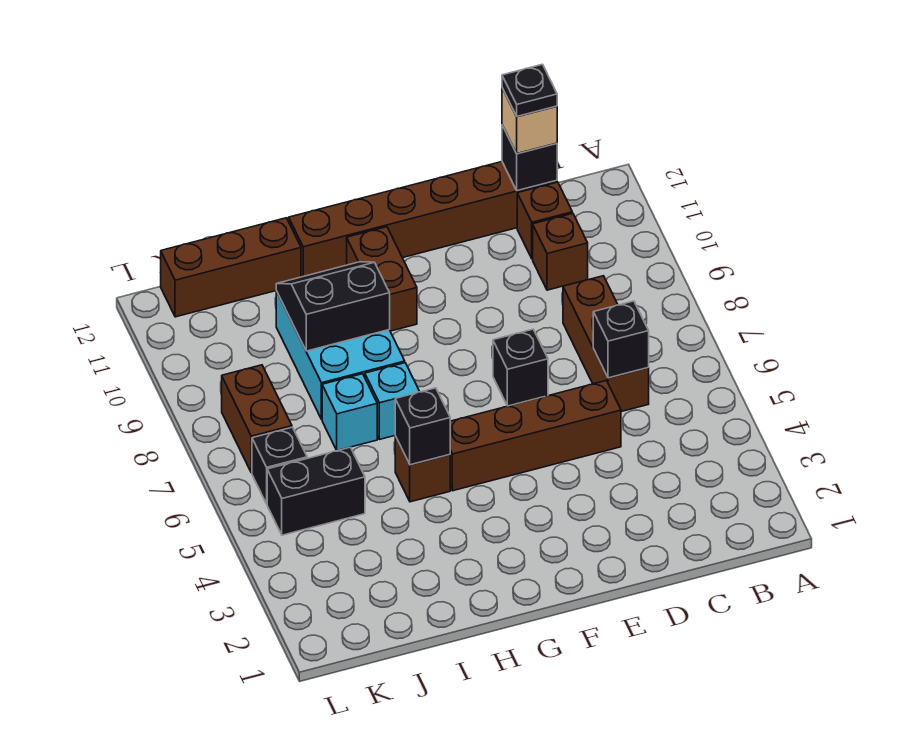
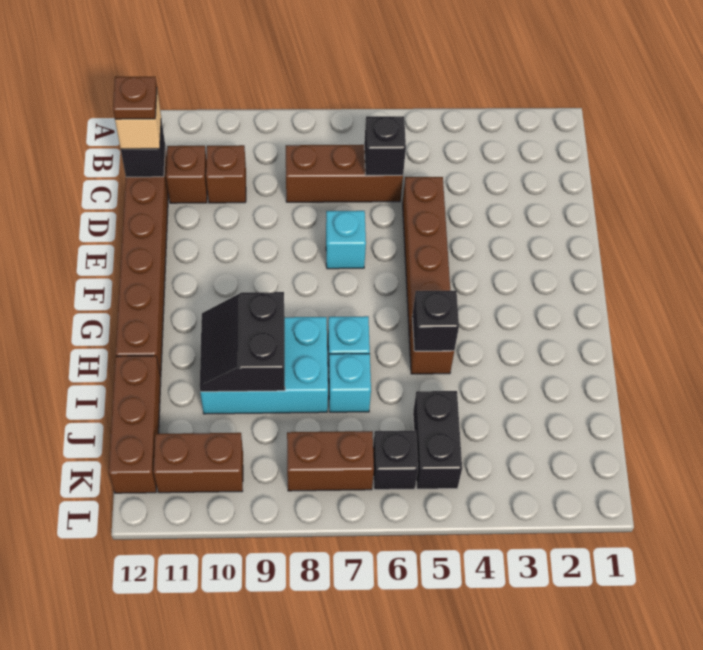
black plate C12 level 4 -> brown plate C12 level 4
black brick E7 level 1 -> cyan brick E7 level 1
brown brick G10:G11 level 1 -> brown brick K10:K11 level 1

